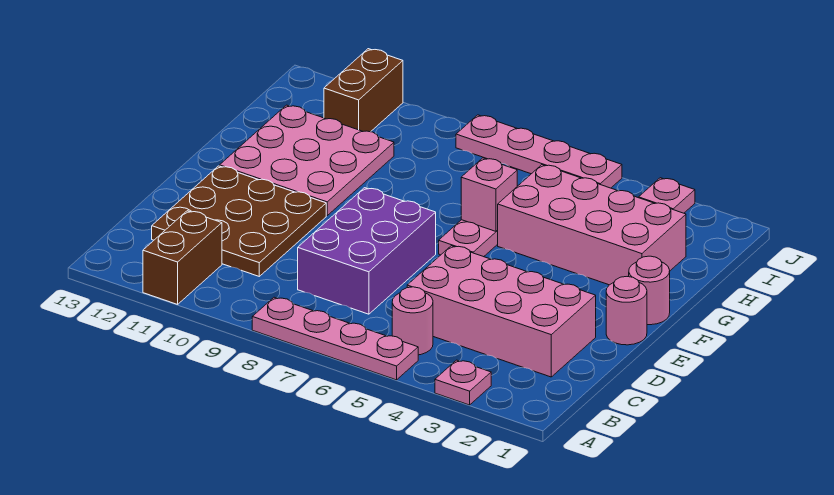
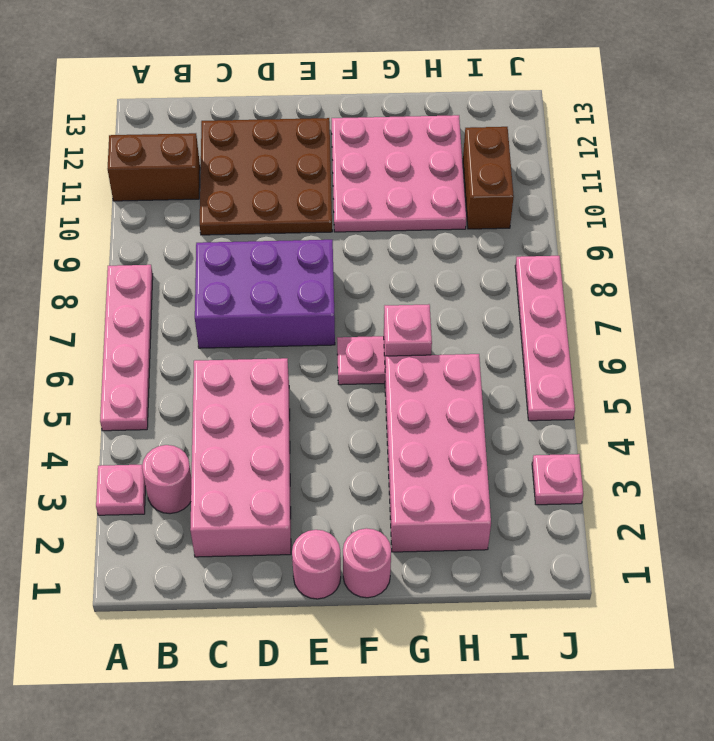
pink round brick B5 level 1 -> pink round brick B3 level 1
brown brick I11:J11 level 1 -> brown brick I10:I11 level 1

